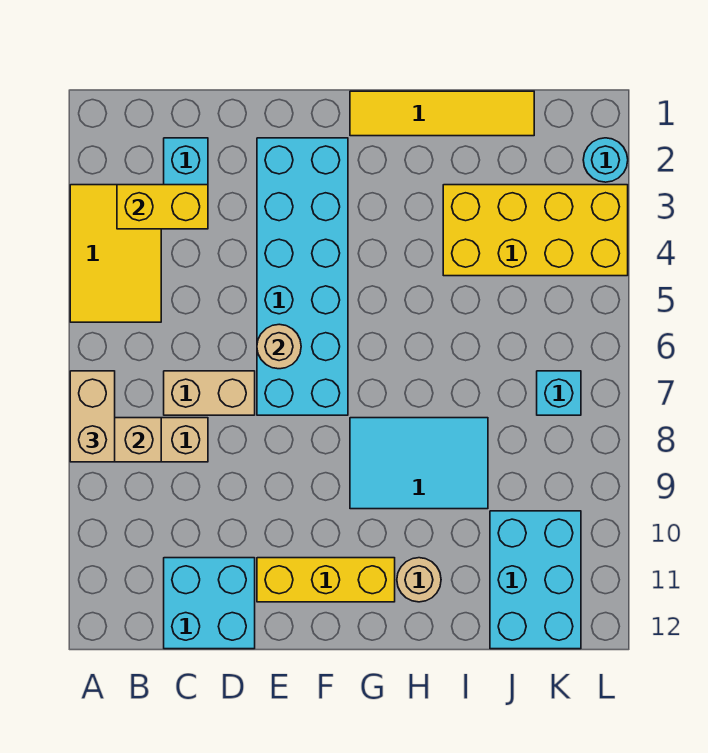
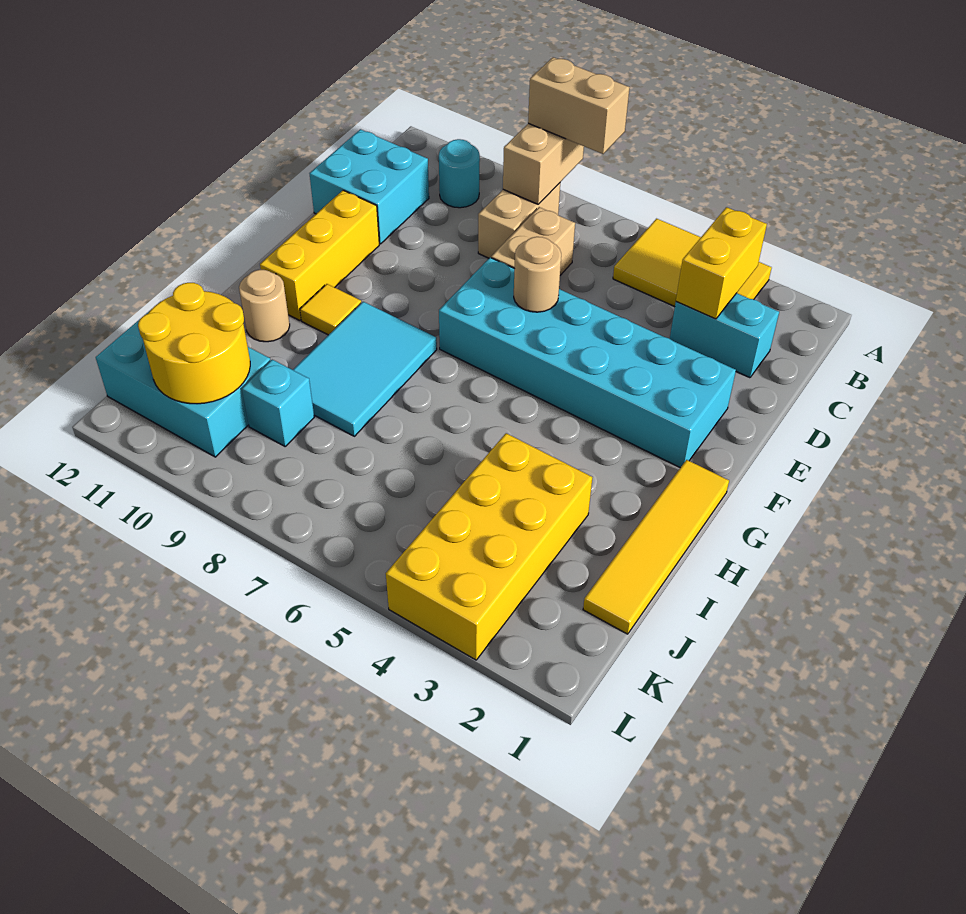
none -> yellow tile G10 level 1
none -> yellow round brick J10:K11 level 2
cyan brick K7 level 1 -> cyan brick J9 level 1
cyan round brick L2 level 1 -> cyan round brick B10 level 1

